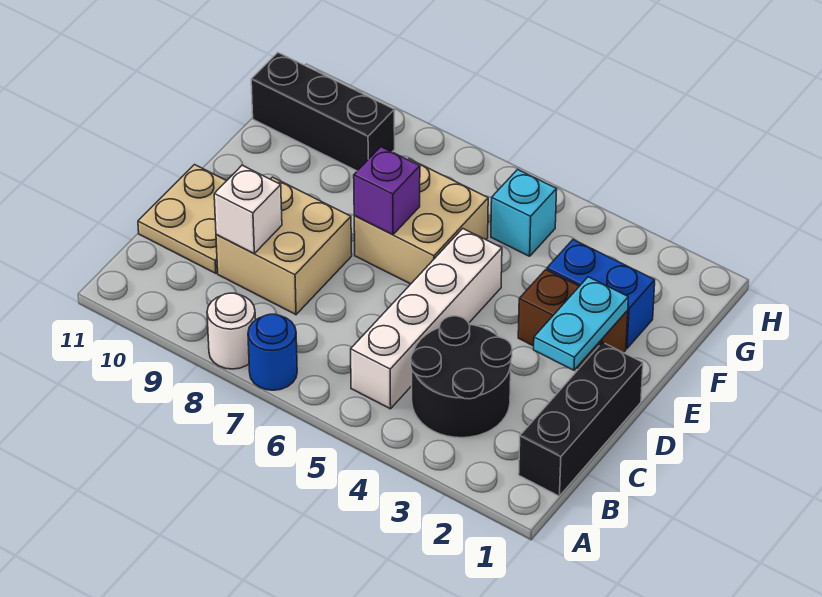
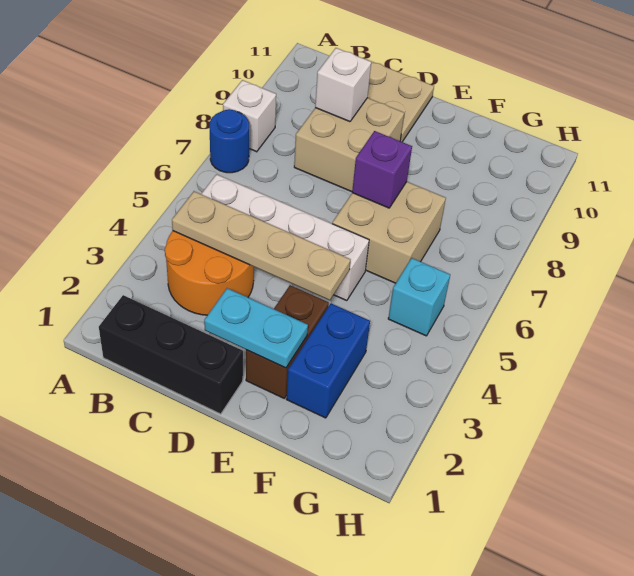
white round brick A8 level 1 -> white brick A8 level 1
black round brick B3:C4 level 1 -> orange round brick B3:C4 level 1
none -> tan plate B4:E4 level 2
black brick G9:G11 level 1 -> none

